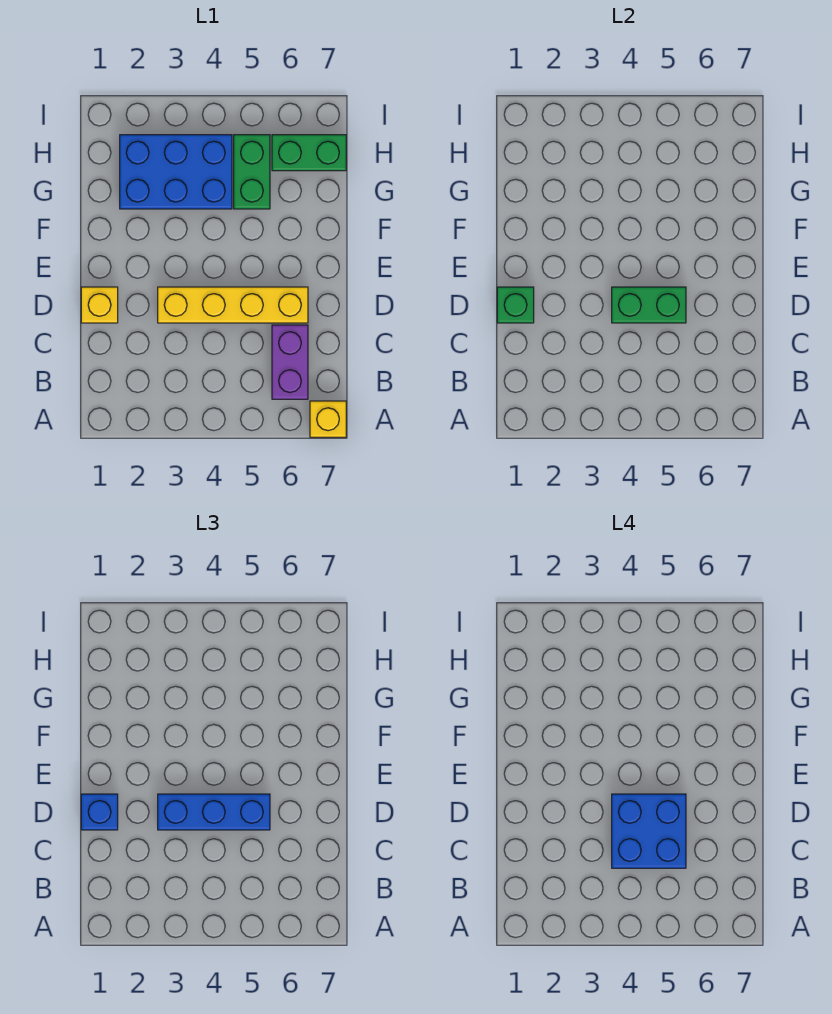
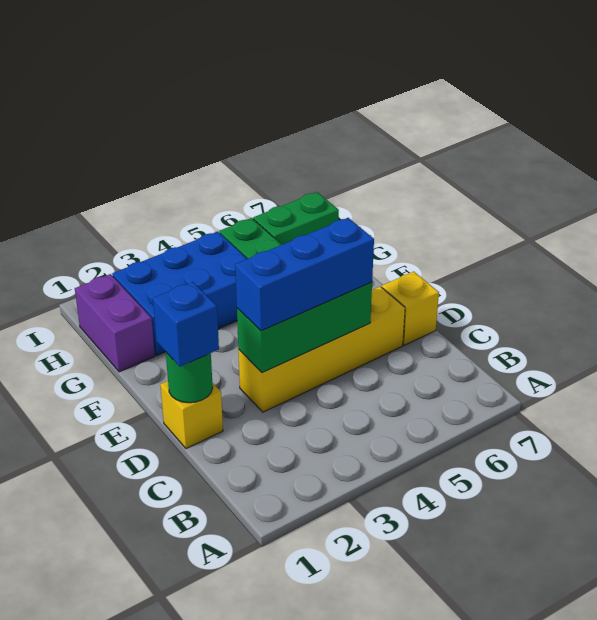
yellow brick A7 level 1 -> yellow brick D7 level 1
purple brick B6:C6 level 1 -> purple brick G1:H1 level 1
blue brick C4:D5 level 4 -> none
green brick D1 level 2 -> green round brick D1 level 2
green brick D4:D5 level 2 -> green brick D3:D5 level 2

